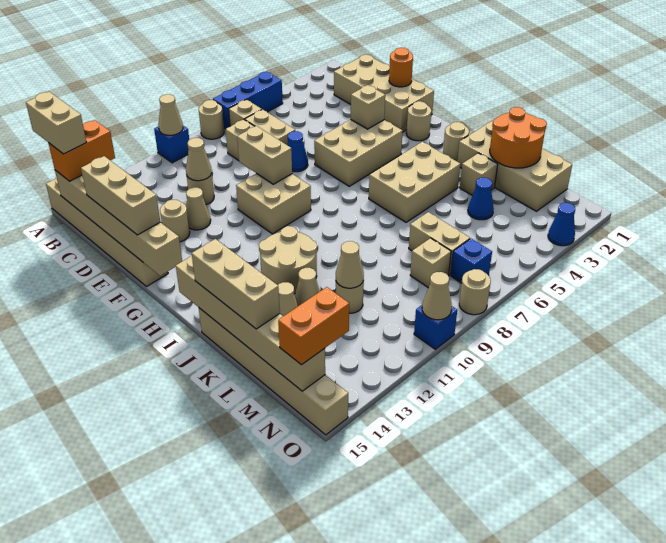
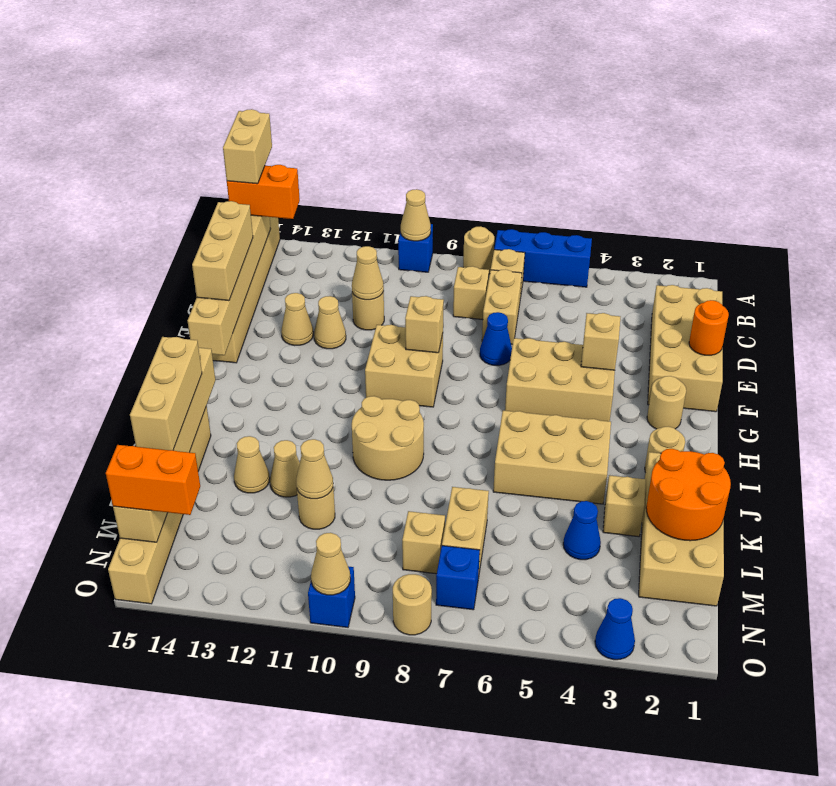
tan brick E9:F9 level 2 -> tan brick F9 level 2
tan round brick E13 level 1 -> tan cone E13 level 1
tan round brick I11:J12 level 1 -> tan round brick I9:J10 level 1

